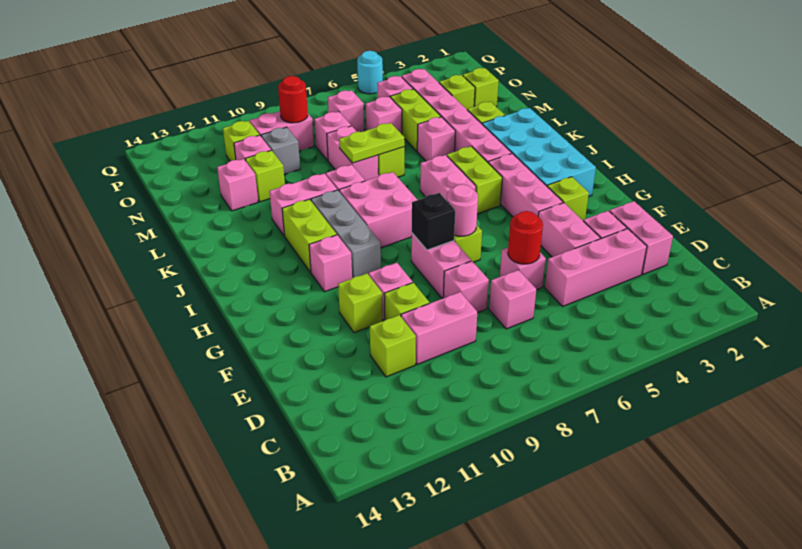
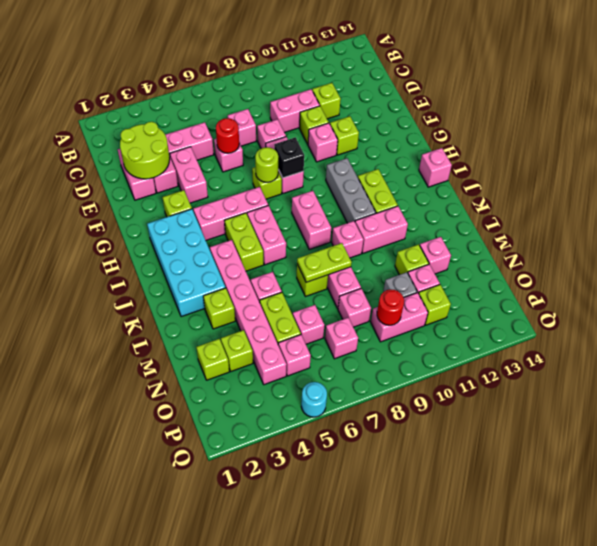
none -> lime round brick D2:E3 level 2
pink brick G4:I4 level 1 -> pink brick H4:H6 level 1
pink round brick G7 level 2 -> lime round brick G7 level 2
pink brick H11 level 1 -> pink brick I14 level 1
pink brick I8:J9 level 1 -> pink brick I8:J8 level 1

